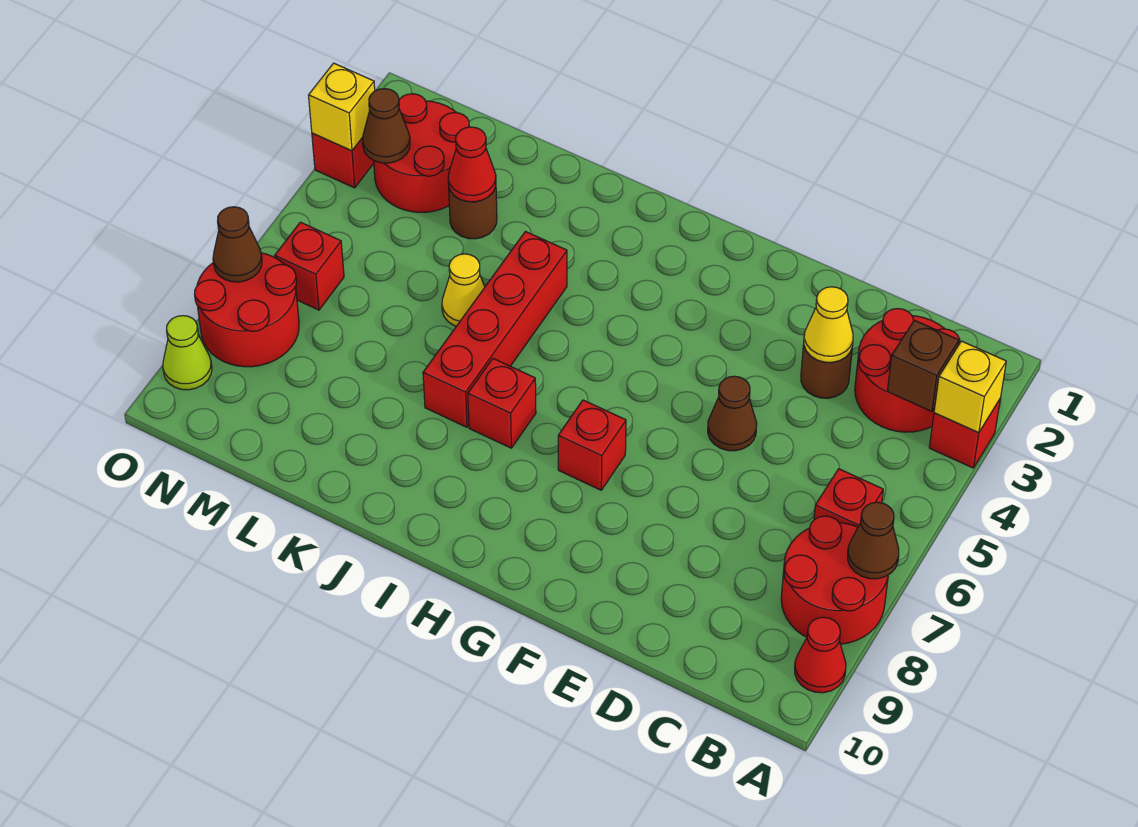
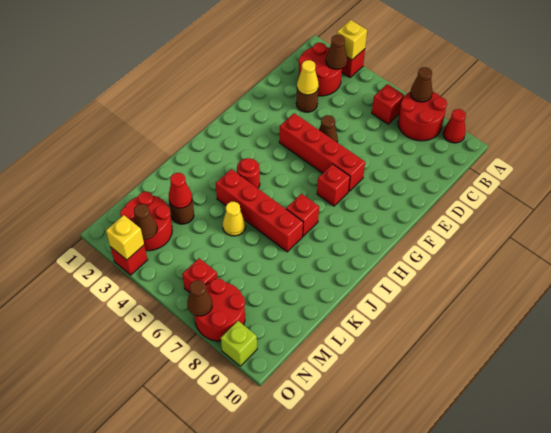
brown brick B3 level 2 -> brown cone B3 level 2
none -> red brick F4:F7 level 1
none -> red round brick I4 level 1
lime cone O9 level 1 -> lime brick O9 level 1

